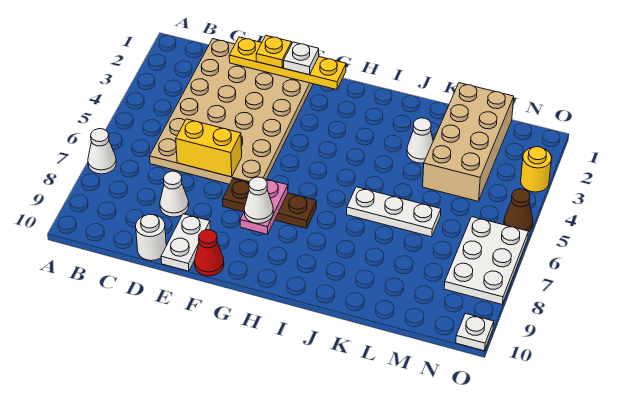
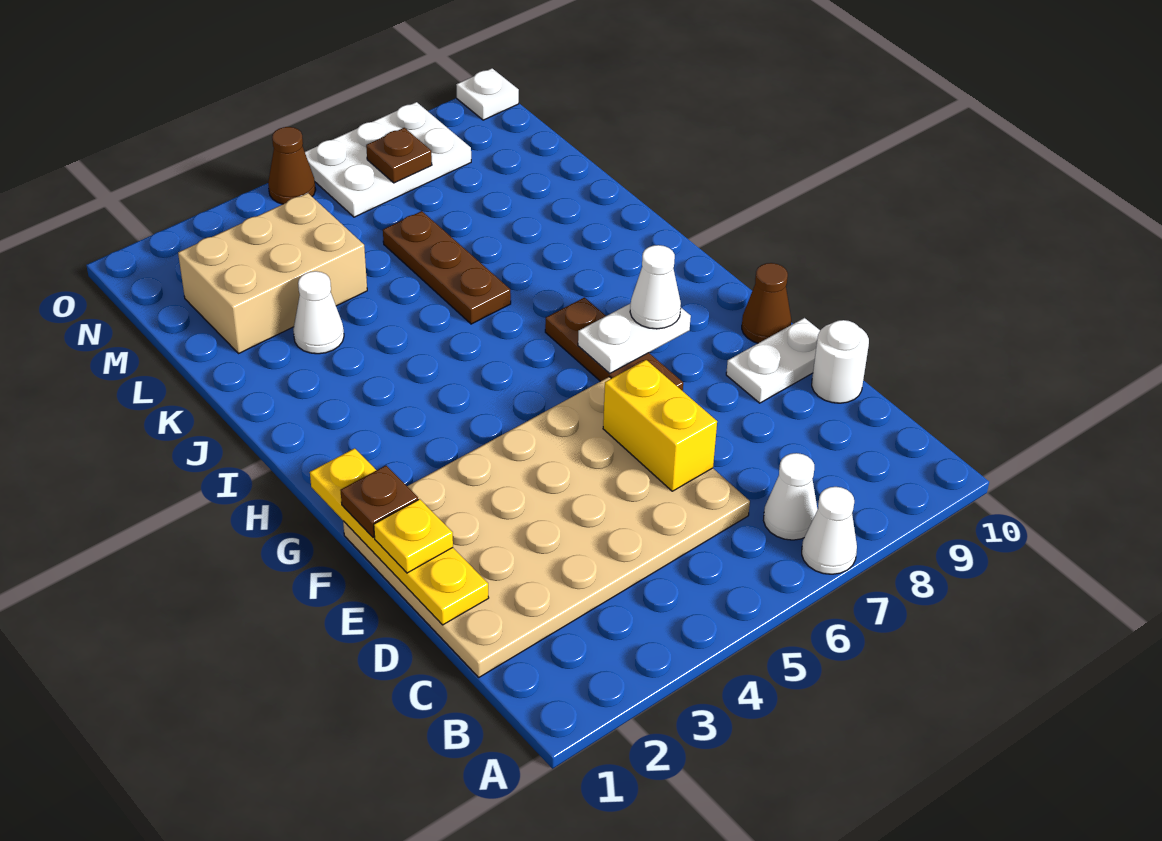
white cone D8 level 1 -> white cone B7 level 1
white plate F1 level 3 -> brown plate F1 level 3
red cone F10 level 1 -> brown cone F10 level 1
pink plate G7:G8 level 2 -> white plate G7:G8 level 2
white plate J6:L6 level 1 -> brown plate J6:L6 level 1
tan brick L1:M4 level 1 -> tan brick L2:M4 level 1
none -> brown plate N7 level 2
yellow round brick O3 level 1 -> none

